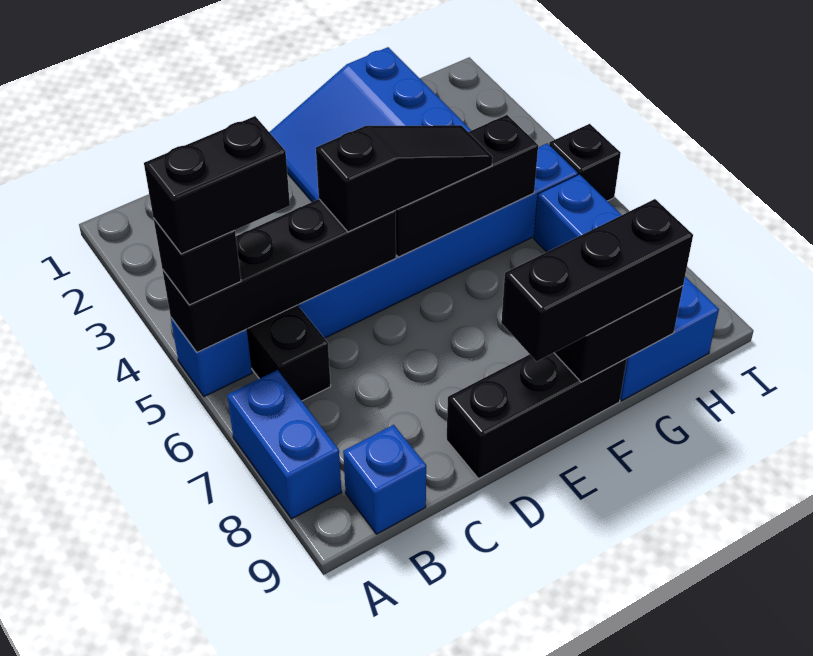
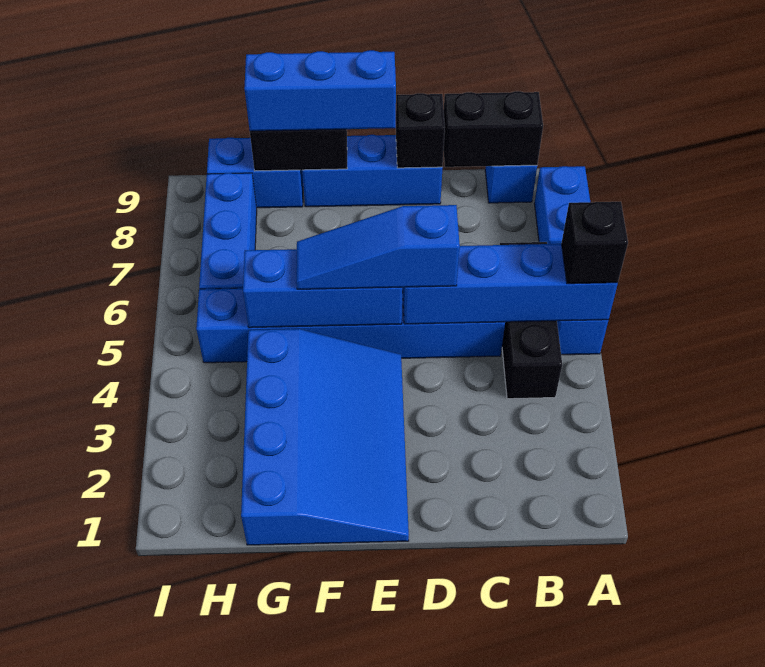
black brick A5:D5 level 2 -> blue brick A5:D5 level 2
black brick A5:B5 level 4 -> black brick B9:C9 level 2
black slope D5:F5 level 3 top D -> blue slope D5:F5 level 3 top D
black brick D9:F9 level 1 -> blue brick D9:F9 level 1
black brick E5:G5 level 2 -> blue brick E5:G5 level 2
black brick E9:G9 level 3 -> blue brick E9:G9 level 3
black brick I5 level 1 -> black brick D9 level 2

